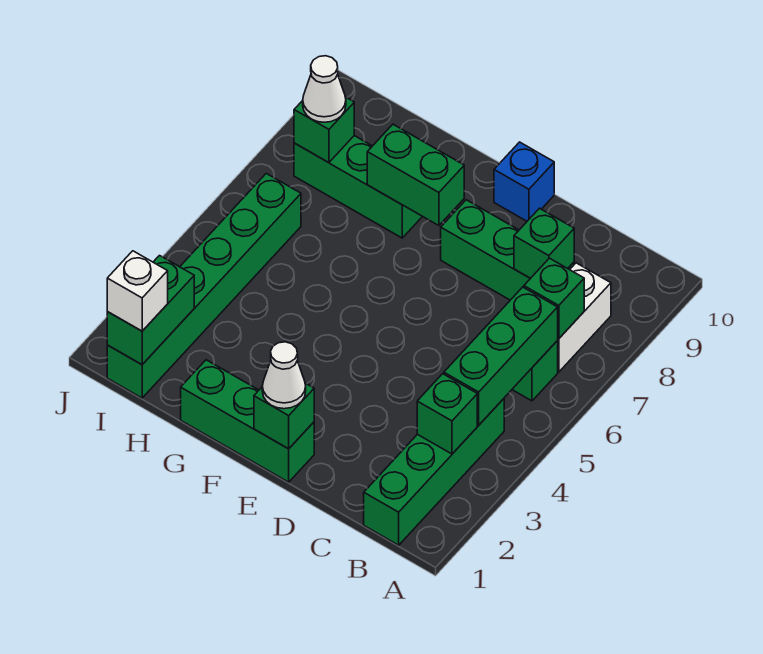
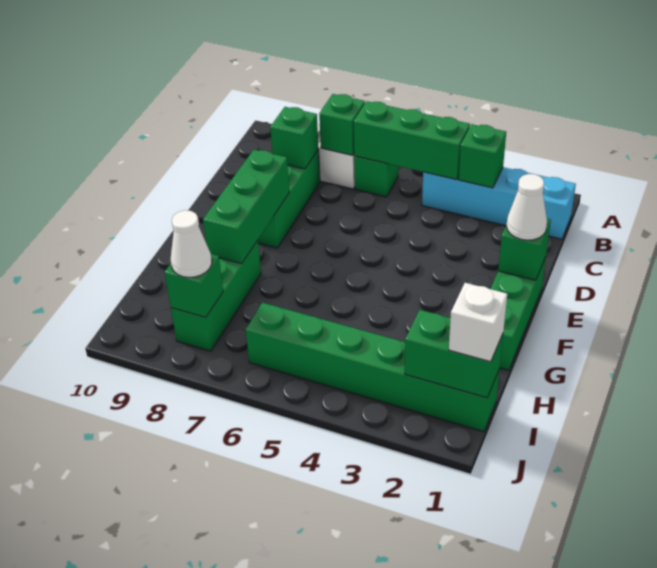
green brick B1:B4 level 1 -> cyan brick B1:B4 level 1
blue brick E10 level 1 -> none
green brick F8:G8 level 2 -> green brick E8:G8 level 2

